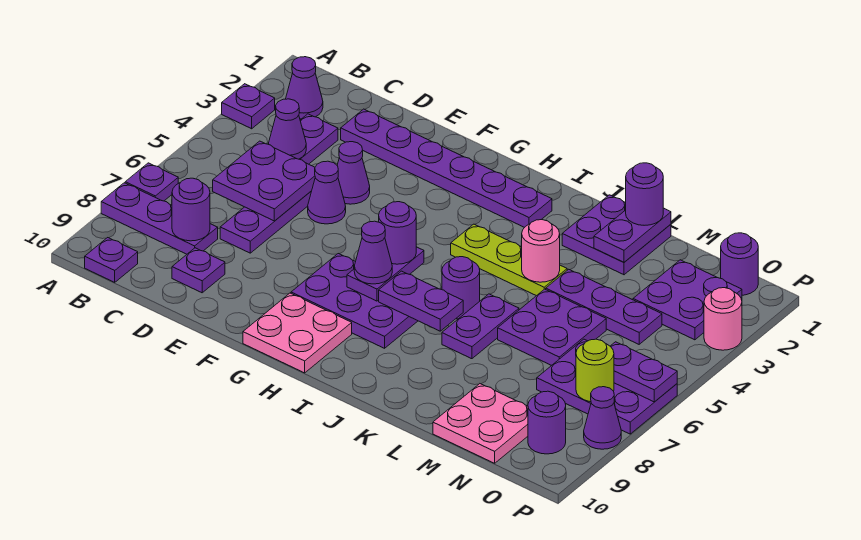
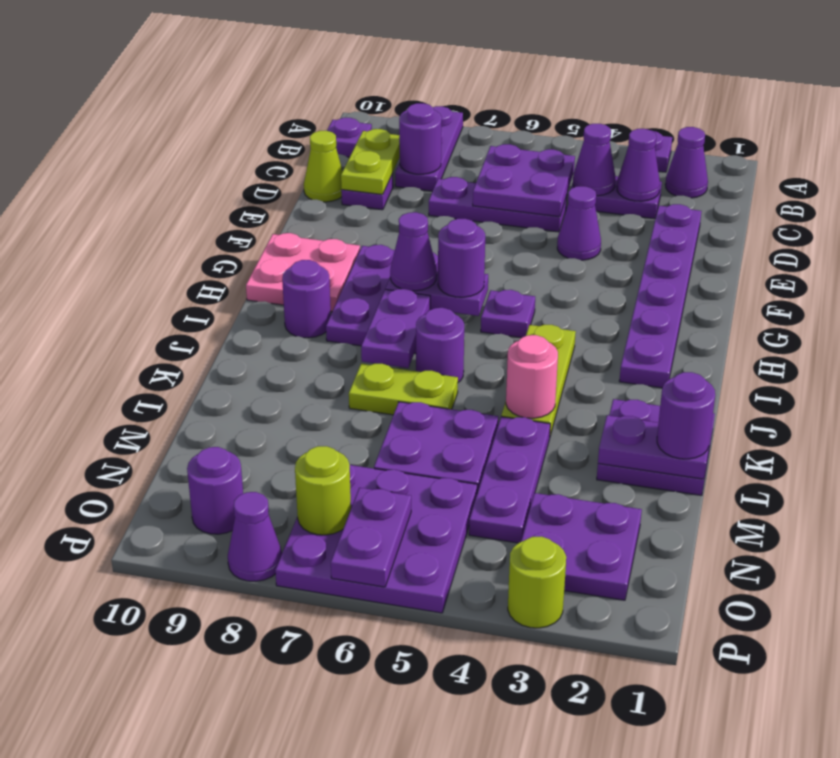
purple plate A7 level 1 -> purple plate H5 level 1
none -> lime plate C9:D9 level 2
none -> lime cone D10 level 1
purple cone E5 level 1 -> purple cone C3 level 2
purple plate K6:K7 level 1 -> lime plate K6:K7 level 1
pink plate M9:N10 level 1 -> none
purple plate N6:P7 level 1 -> purple plate N5:P7 level 1
purple round brick O1 level 1 -> purple round brick I9 level 1
pink round brick P3 level 1 -> lime round brick P3 level 1

